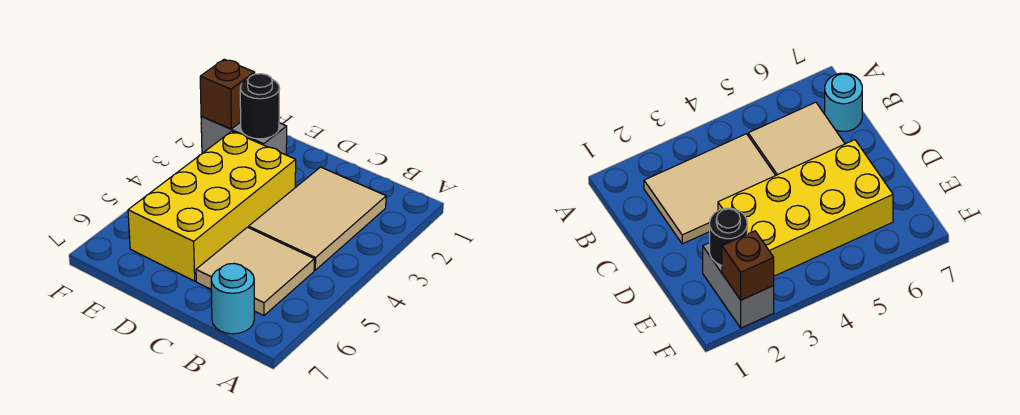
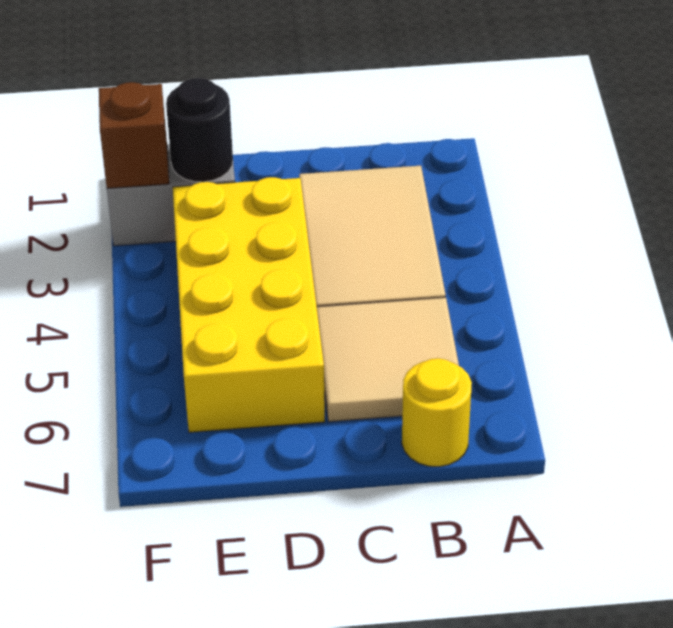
cyan round brick B7 level 1 -> yellow round brick B7 level 1

